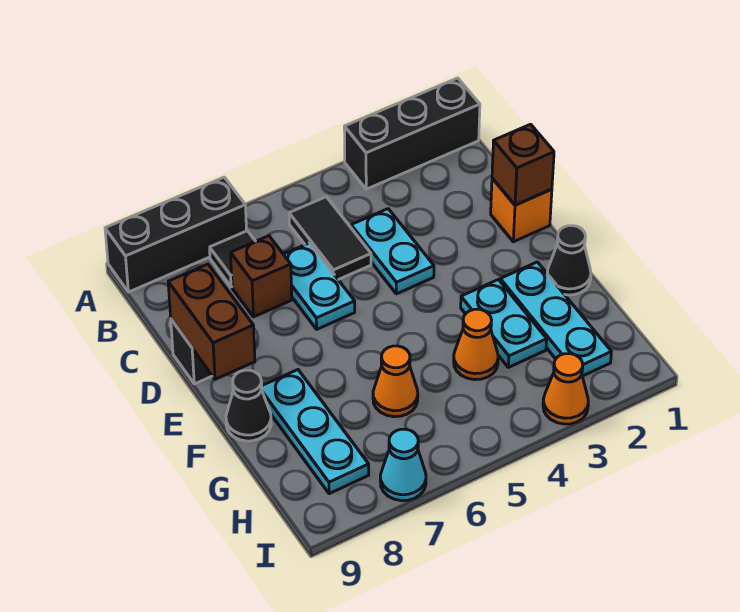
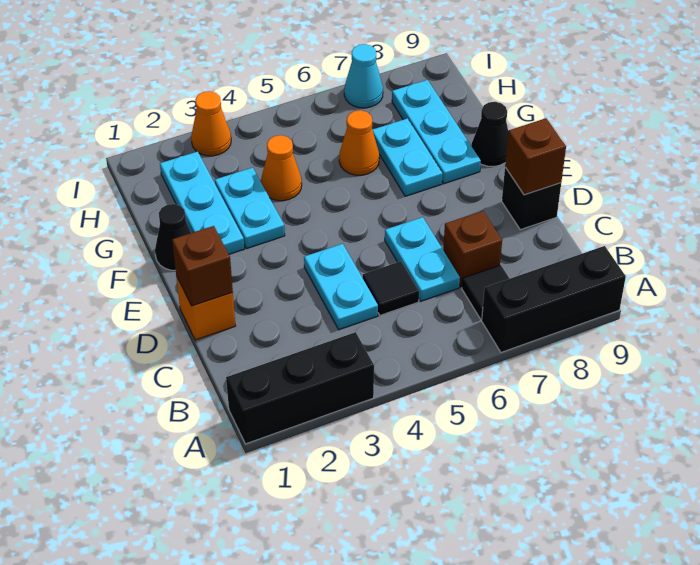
black tile B5:C5 level 1 -> black tile C5 level 1
brown brick D9:E9 level 2 -> brown brick D9 level 2
none -> cyan plate F7:G7 level 1

